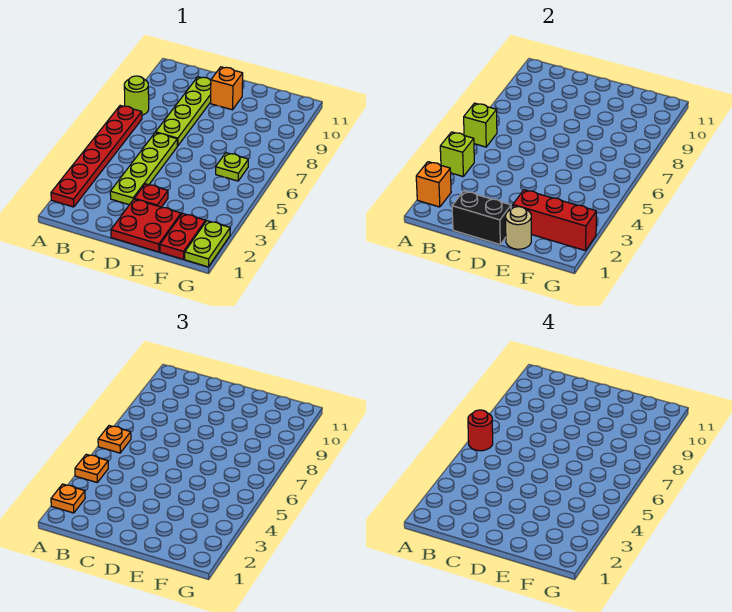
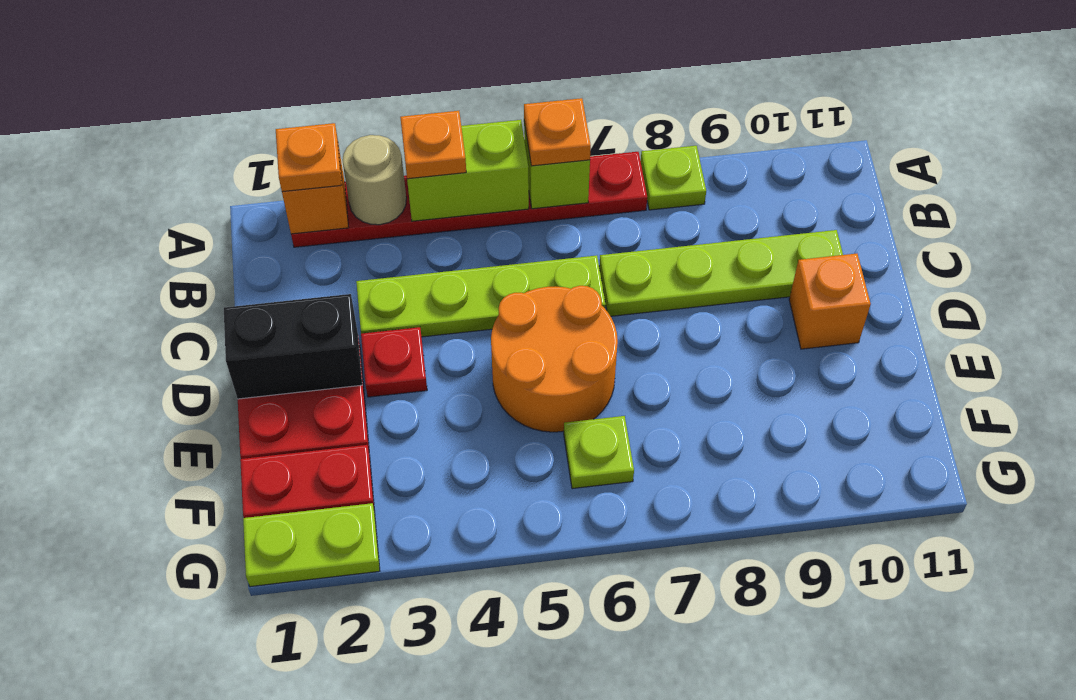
lime brick A4 level 2 -> lime brick A4:A5 level 2
red round brick A6 level 4 -> none
lime round brick A8 level 1 -> lime plate A8 level 1
black brick C1:D1 level 2 -> black brick D1:D2 level 2
none -> orange round brick D5:E6 level 1
tan round brick E1 level 2 -> tan round brick A3 level 2
red brick E2:G2 level 2 -> none

